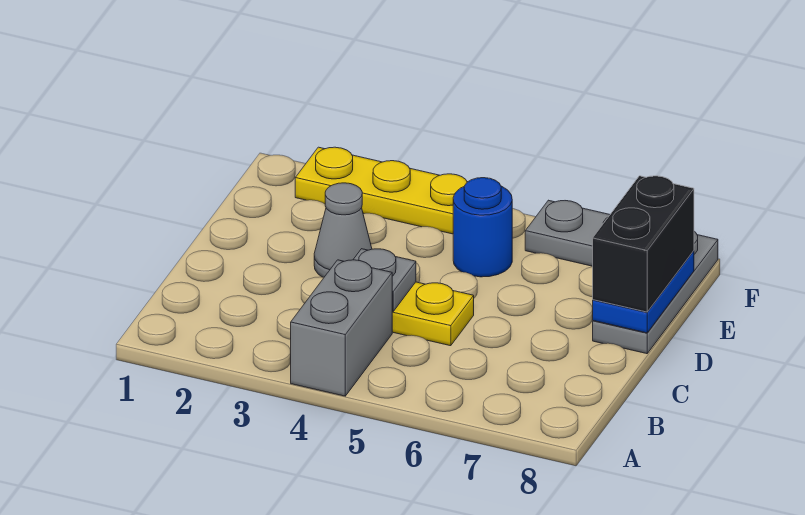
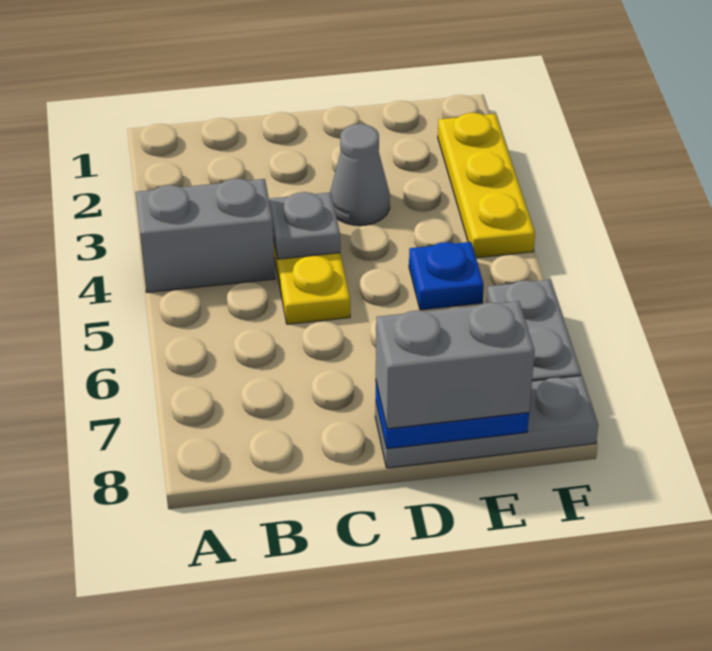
black brick D8:E8 level 3 -> grey brick D8:E8 level 3
blue round brick E5 level 1 -> blue plate E5 level 1

